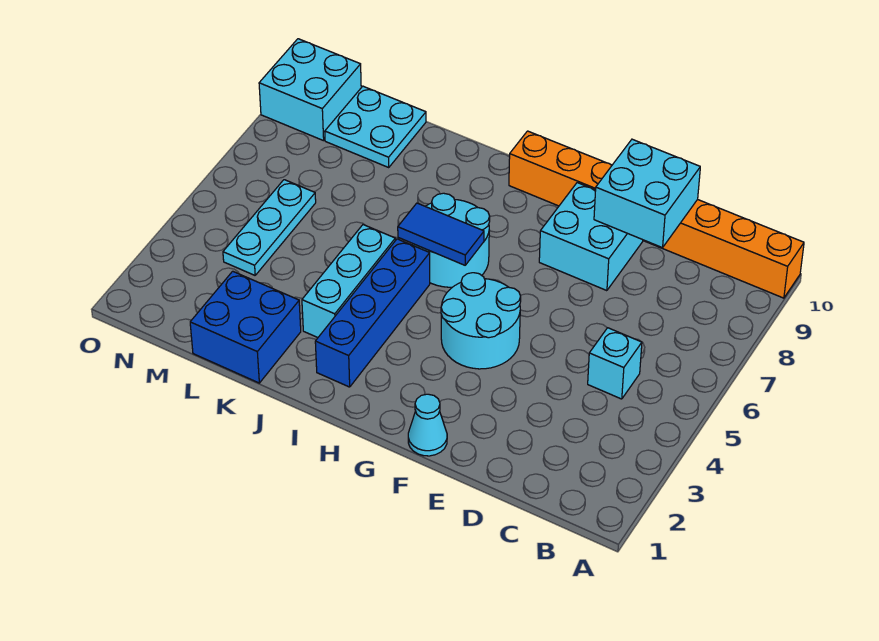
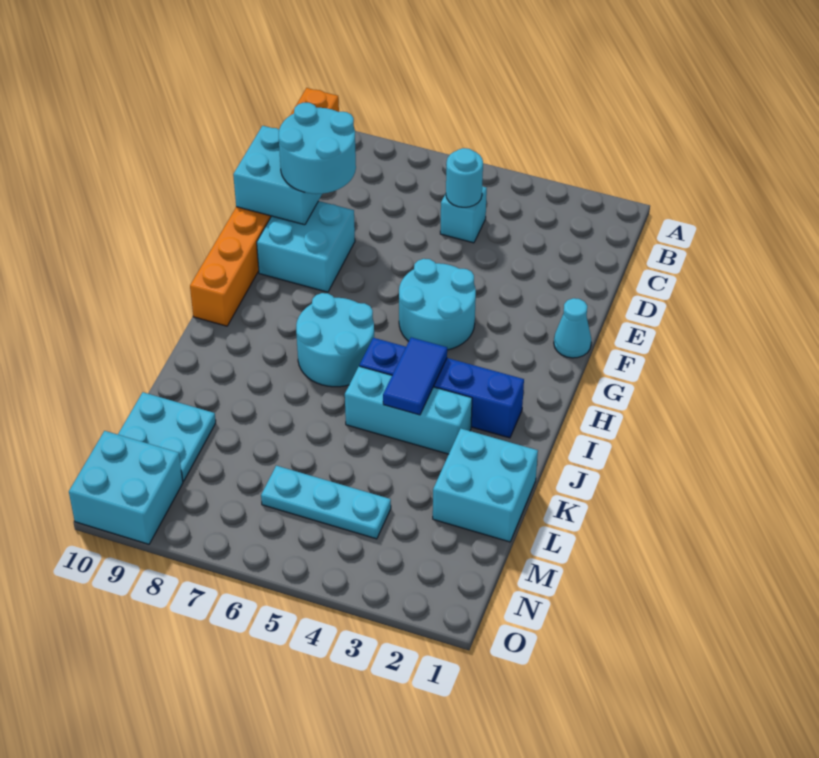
none -> cyan round brick C5 level 2
none -> cyan round brick D8:E9 level 3
blue tile H6:I6 level 2 -> blue tile I4:J4 level 2
blue brick K1:L2 level 1 -> cyan brick K1:L2 level 1

